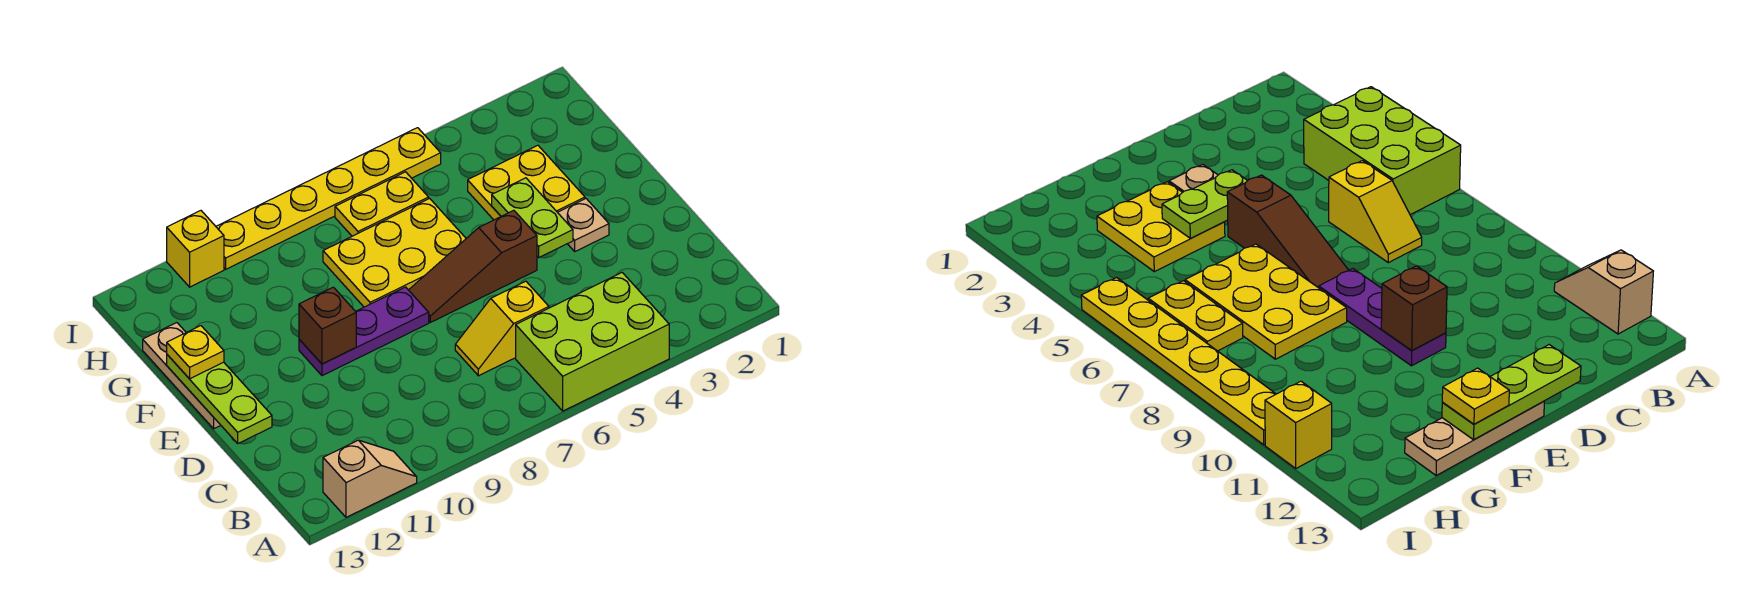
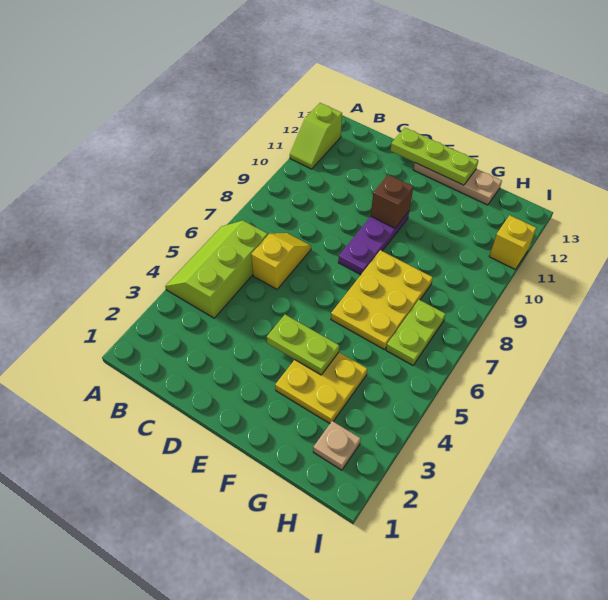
lime brick A4:B6 level 1 -> lime slope A4:B6 level 1 top B
tan slope A11:A12 level 1 top 12 -> lime slope A11:A12 level 1 top 12
tan plate E3 level 1 -> tan plate H2 level 1
brown slope E5:E7 level 1 top 5 -> none
yellow plate F13 level 3 -> none
yellow plate H6:H7 level 1 -> lime plate H6:H7 level 1
yellow plate I5:I10 level 1 -> none

